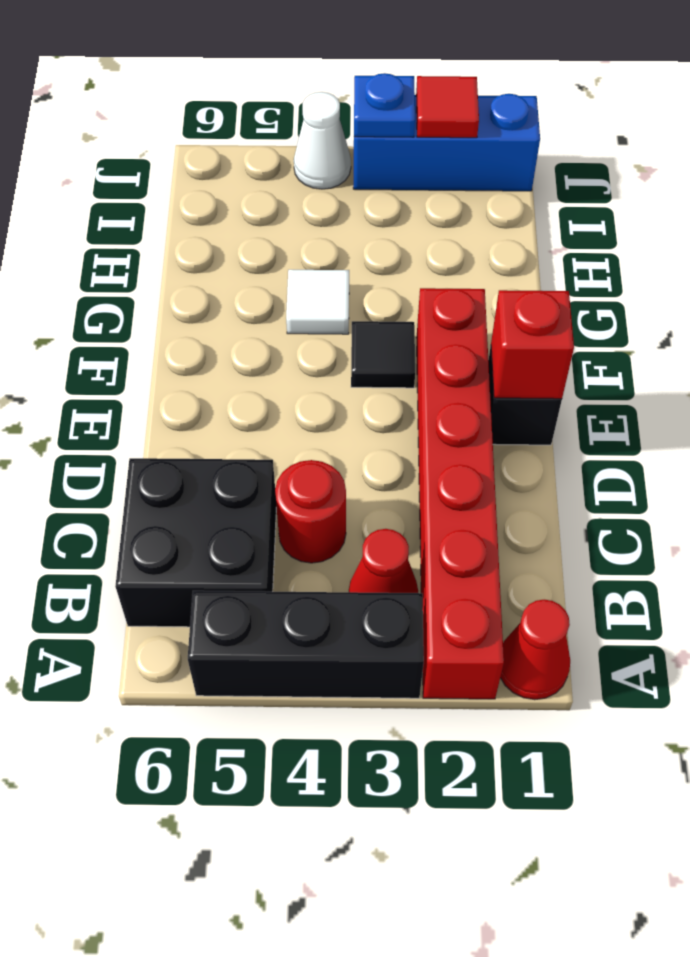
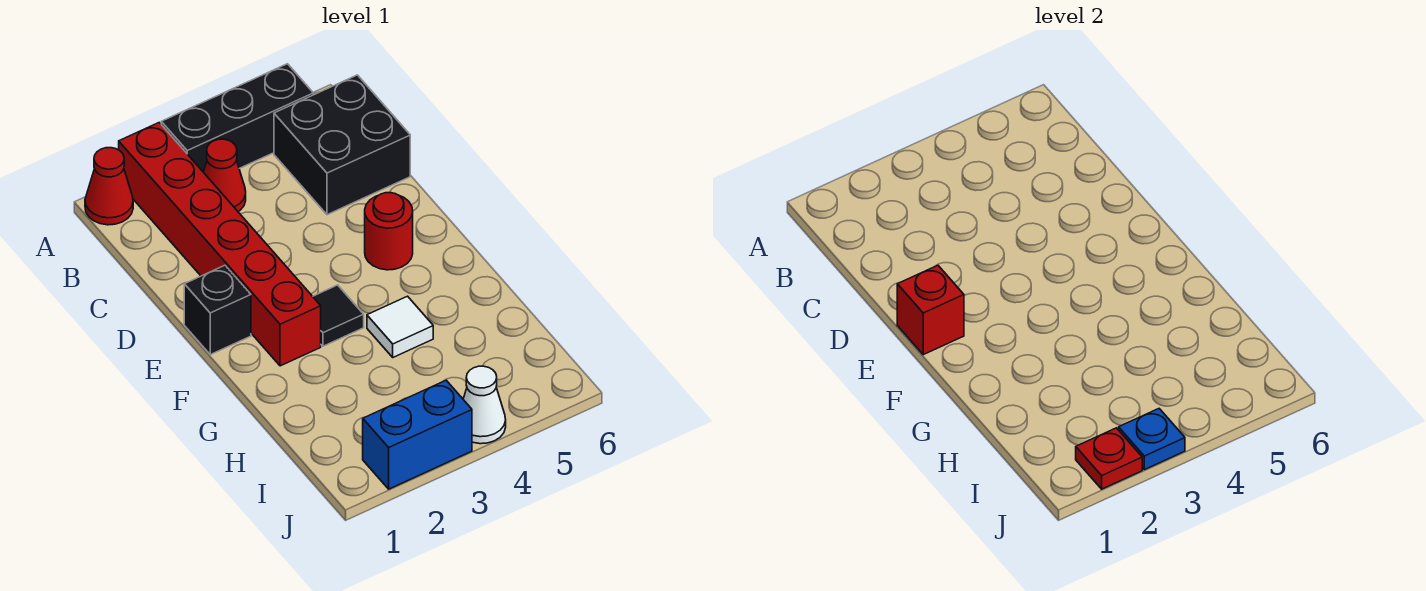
red round brick C4 level 1 -> red round brick E5 level 1
blue brick J1:J3 level 1 -> blue brick J2:J3 level 1
red tile J2 level 2 -> red plate J2 level 2

